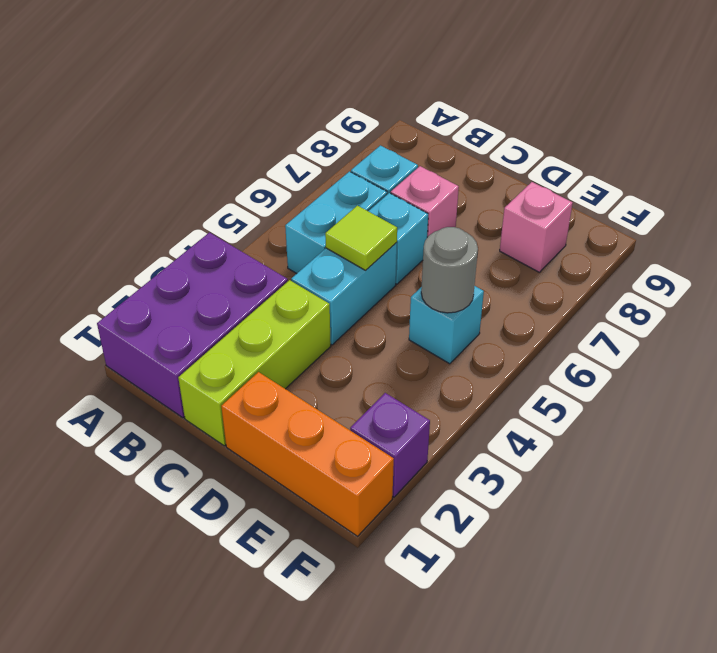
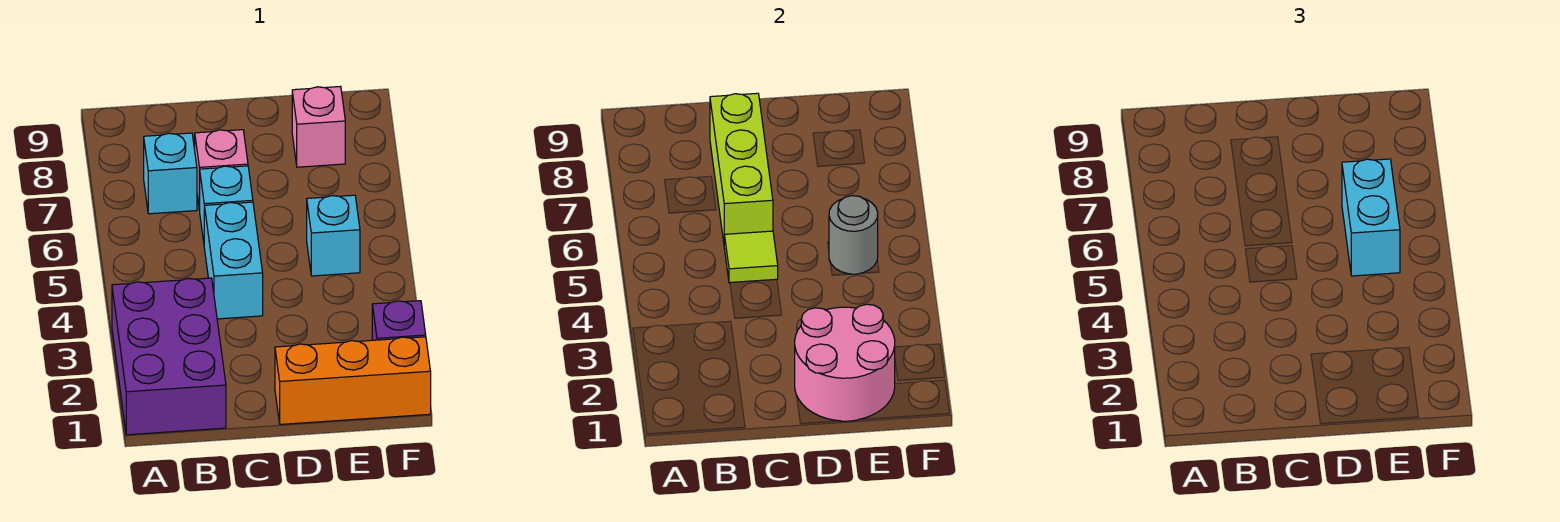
cyan brick B5:B6 level 1 -> cyan brick E5:E6 level 3
lime brick C1:C3 level 1 -> lime brick C6:C8 level 2
none -> pink round brick D1:E2 level 2

